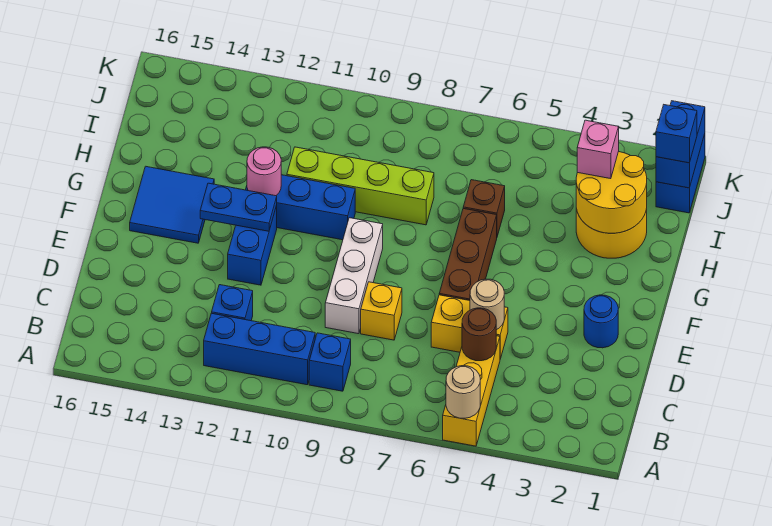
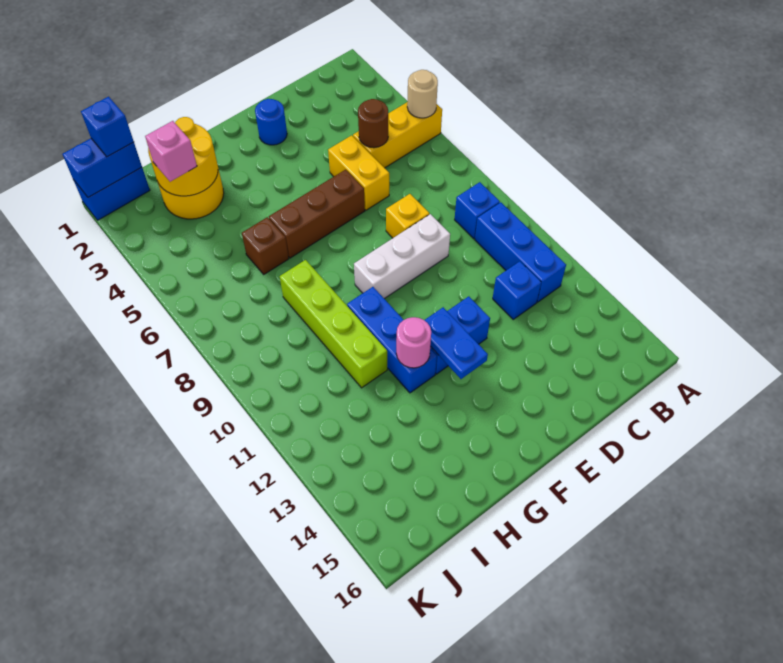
tan round brick D5 level 2 -> none
blue tile F14:G15 level 1 -> none

